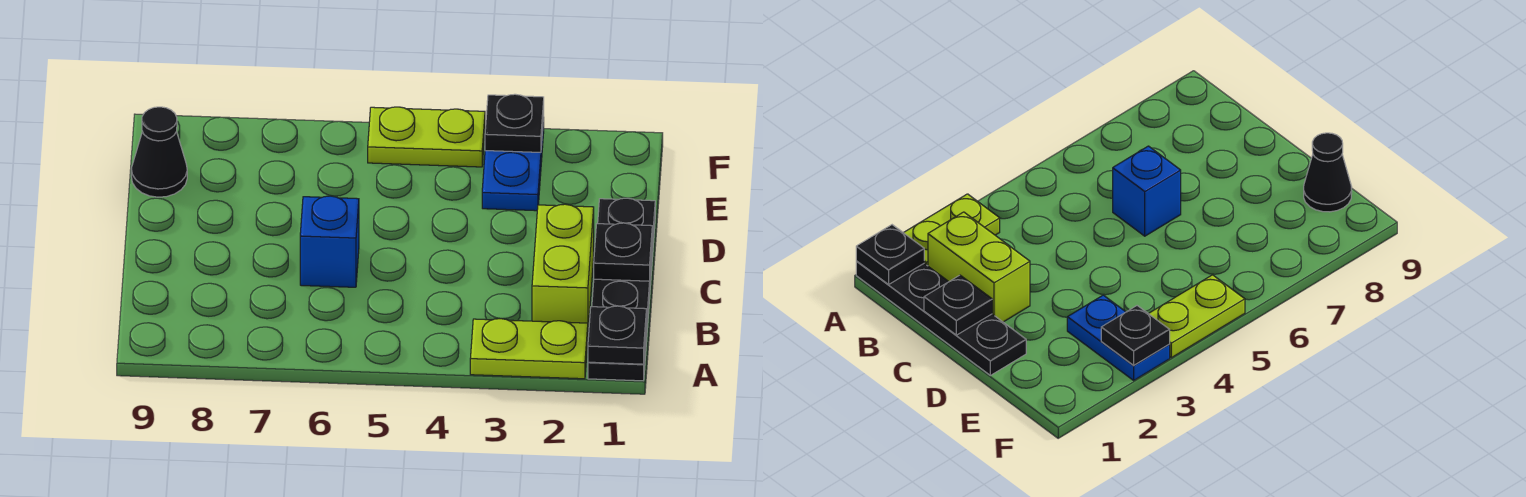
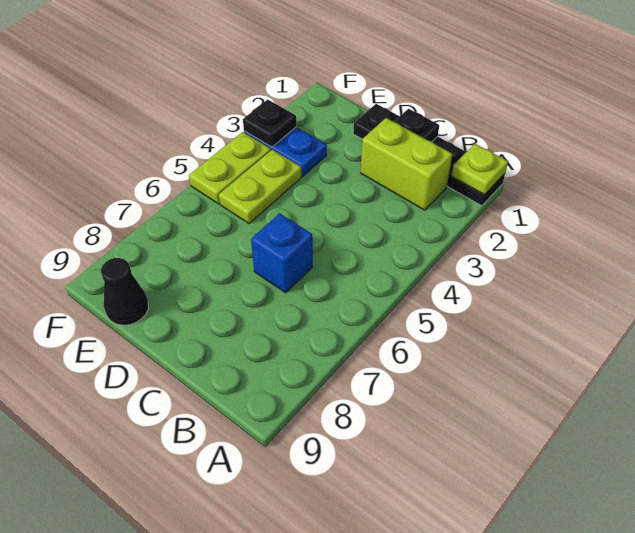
black plate A1 level 2 -> lime plate A1 level 2
lime plate A2:A3 level 1 -> lime plate E4:E5 level 1

